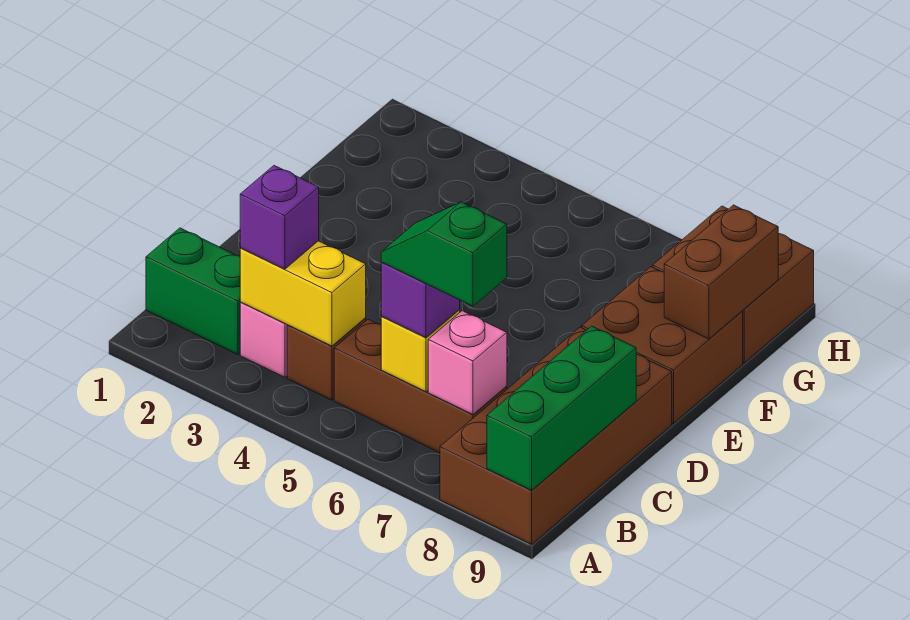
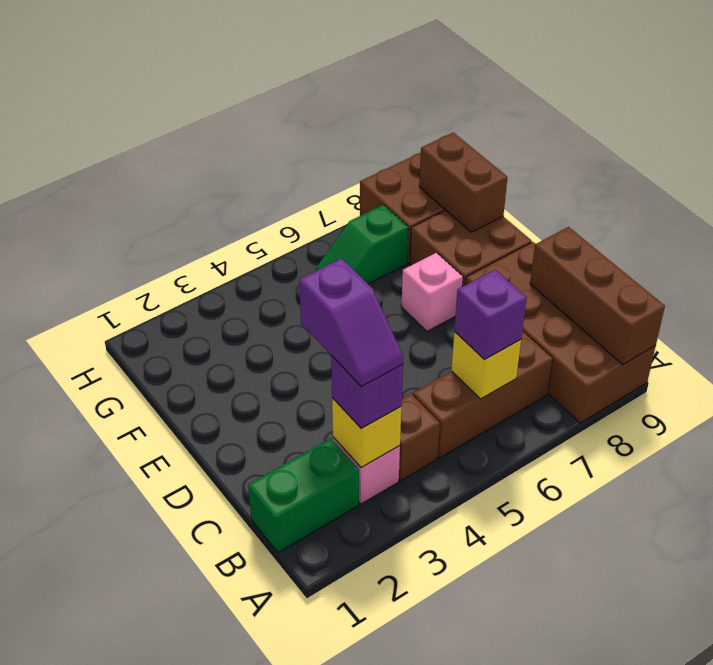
green brick A9:C9 level 2 -> brown brick A9:C9 level 2
yellow brick B3:B4 level 2 -> yellow brick B3 level 2
none -> purple slope B3:C3 level 4 top C
green slope B6:B7 level 4 top 7 -> green slope G6:G7 level 1 top 7
pink brick B7 level 2 -> pink brick E7 level 1

